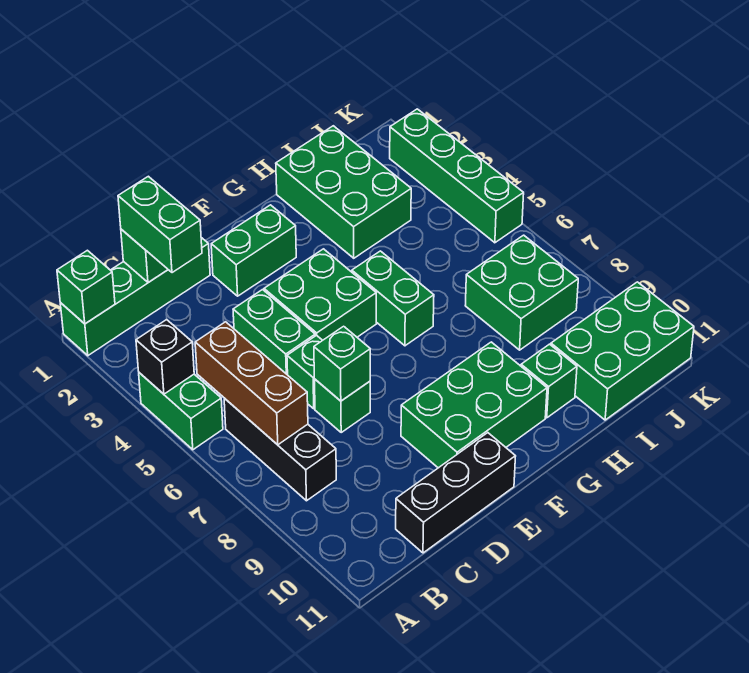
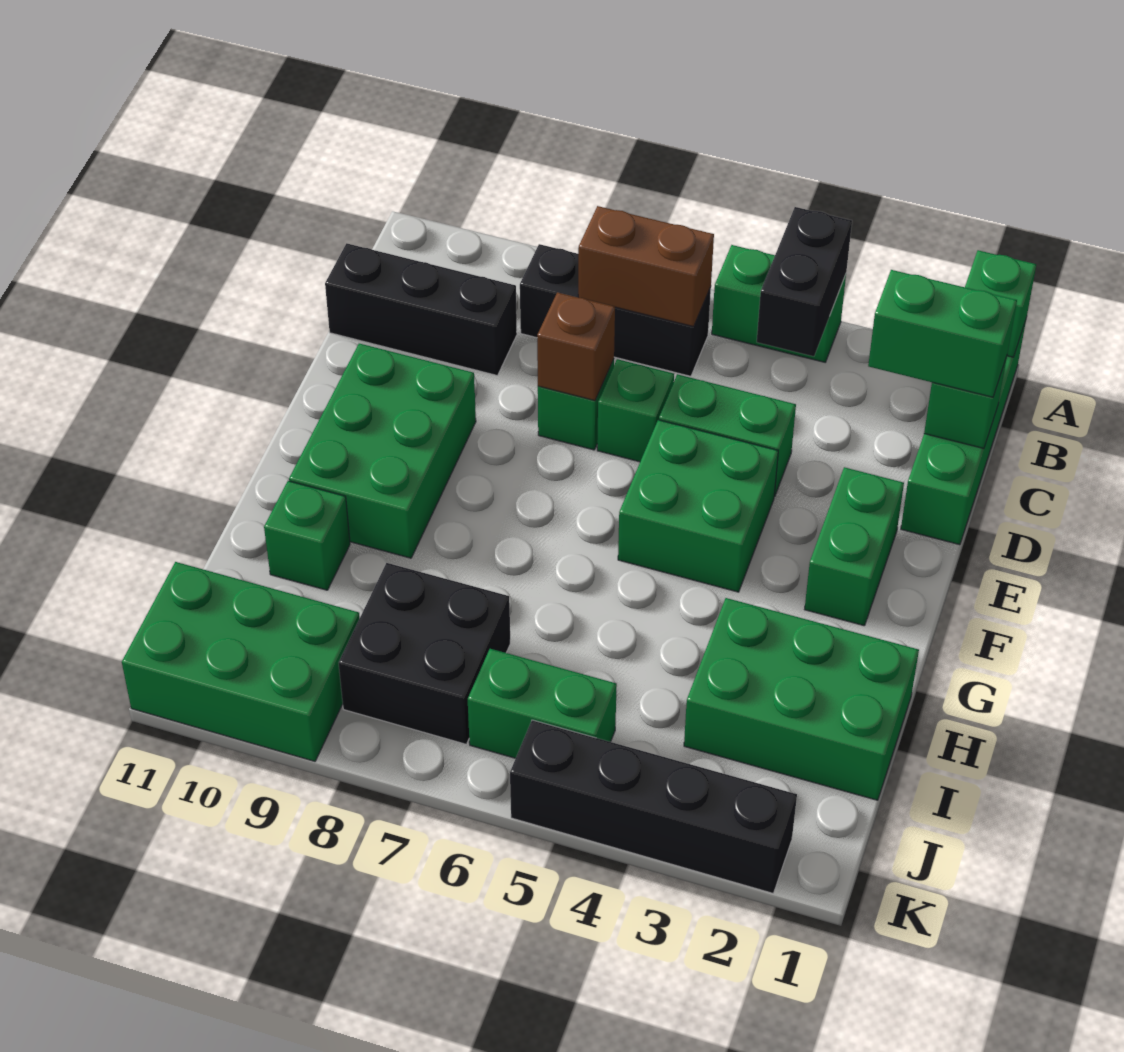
black brick A4 level 2 -> black brick A4:B4 level 2
brown brick B5:B7 level 2 -> brown brick B6:B7 level 2
black brick C11:E11 level 1 -> black brick C9:C11 level 1
green brick D7 level 2 -> brown brick D7 level 2
green brick G5:G6 level 1 -> green brick J5:J6 level 1
green brick I7:J8 level 1 -> black brick I7:J8 level 1
green brick I10:K11 level 1 -> green brick J9:K11 level 1
green brick K2:K5 level 1 -> black brick K2:K5 level 1

